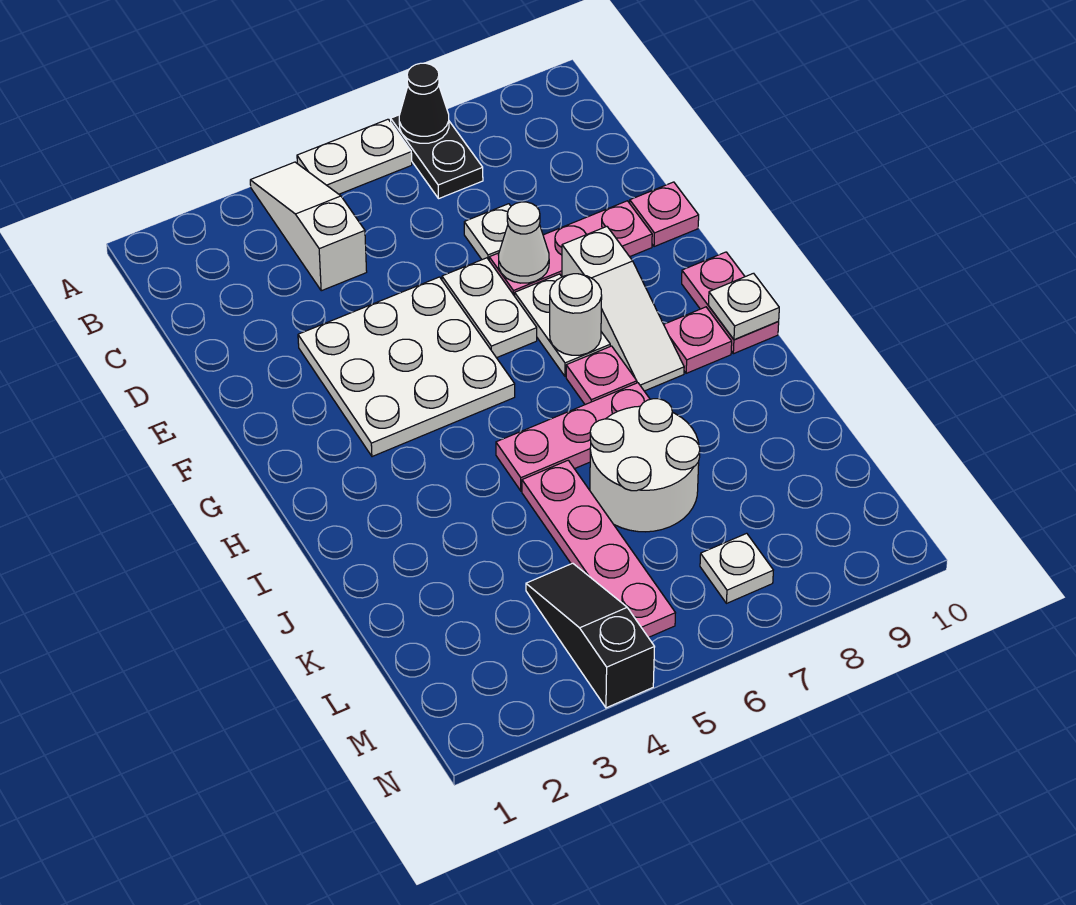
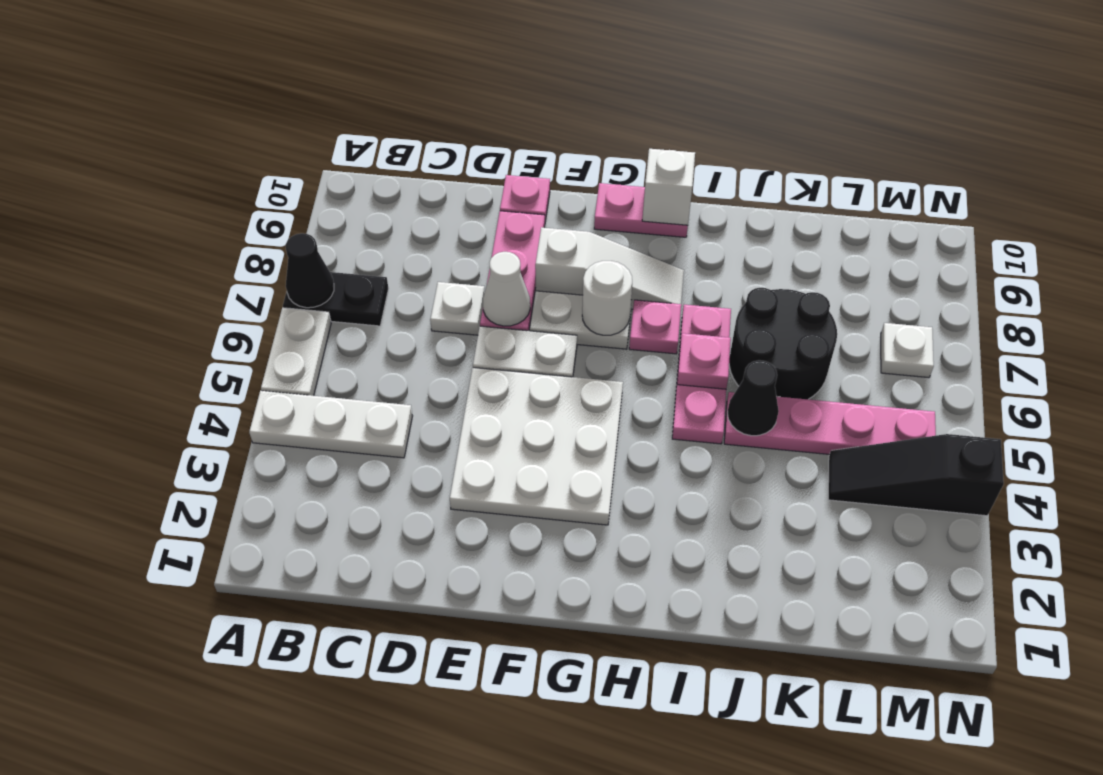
white slope A4:C4 level 1 top C -> white plate A4:C4 level 1
pink plate H9 level 1 -> pink plate I6 level 2
white plate H10 level 2 -> white brick H10 level 2
none -> black cone J5 level 2
white round brick J6:K7 level 1 -> black round brick J6:K7 level 1

